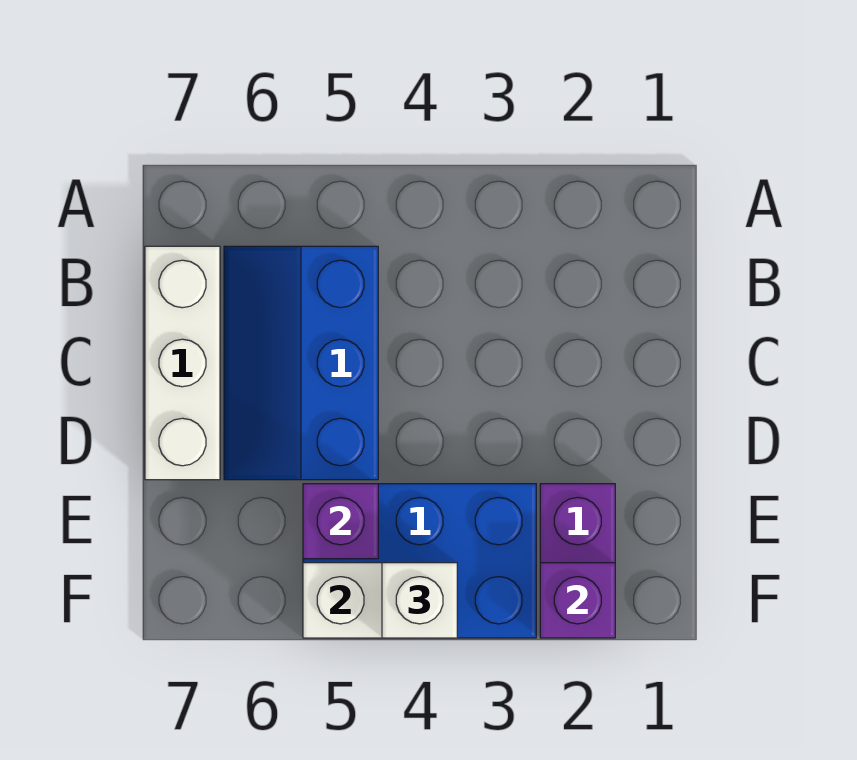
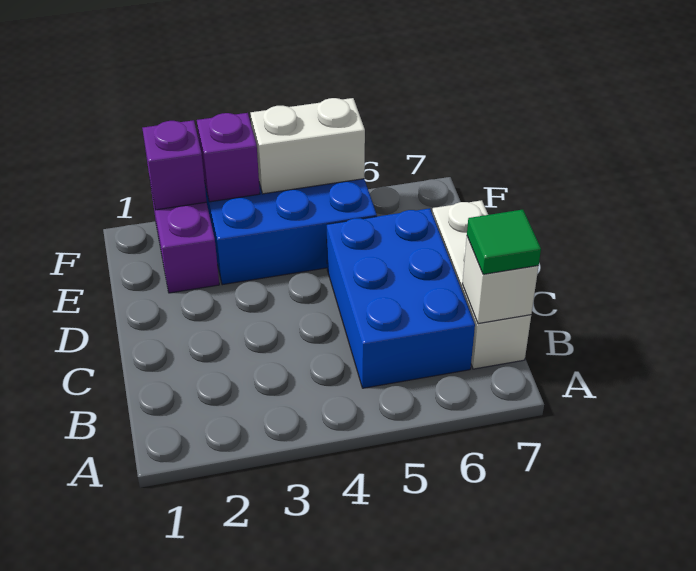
blue slope B5:D6 level 1 top 5 -> blue brick B5:D6 level 1
none -> green tile B7 level 3
purple brick E5 level 2 -> purple brick F3 level 2
white brick F4 level 3 -> white brick B7 level 2

